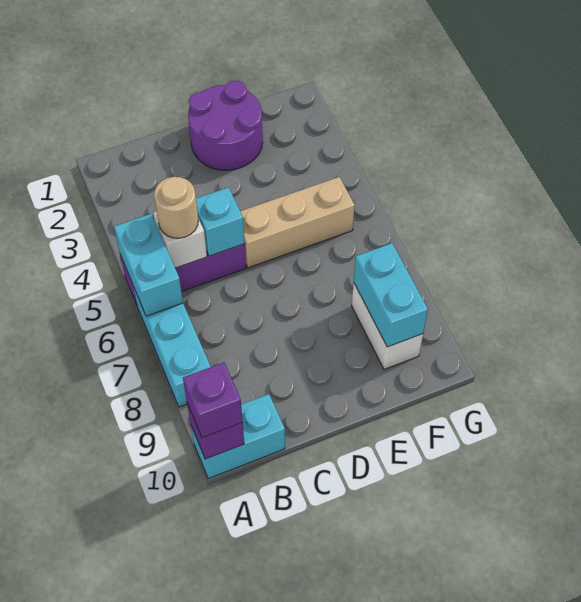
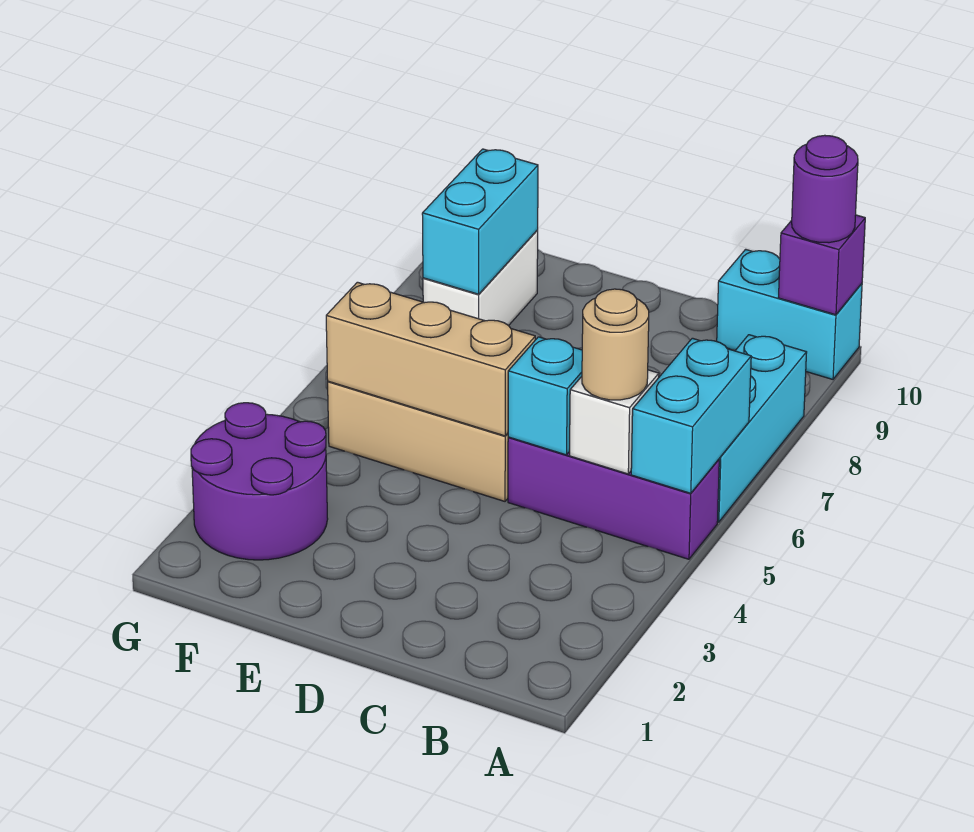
purple brick A10 level 3 -> purple round brick A10 level 3
purple round brick D1:E2 level 1 -> purple round brick F2:G3 level 1
none -> tan brick D5:F5 level 2

